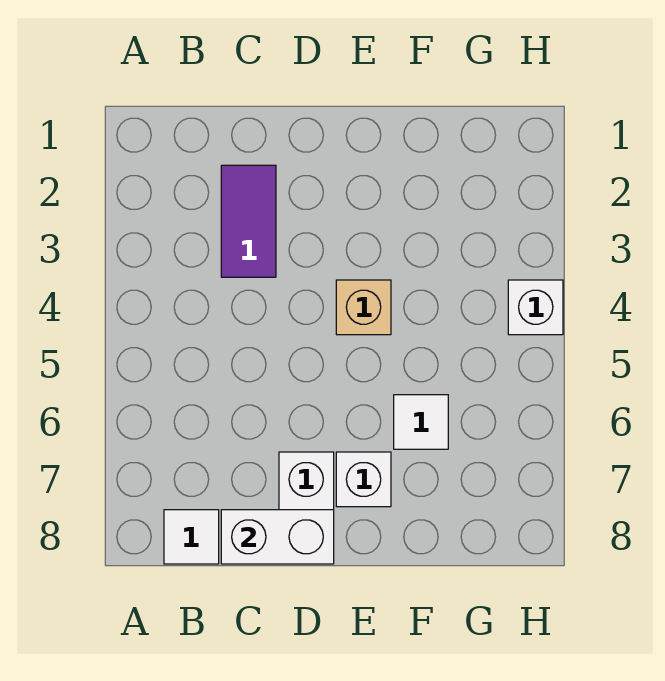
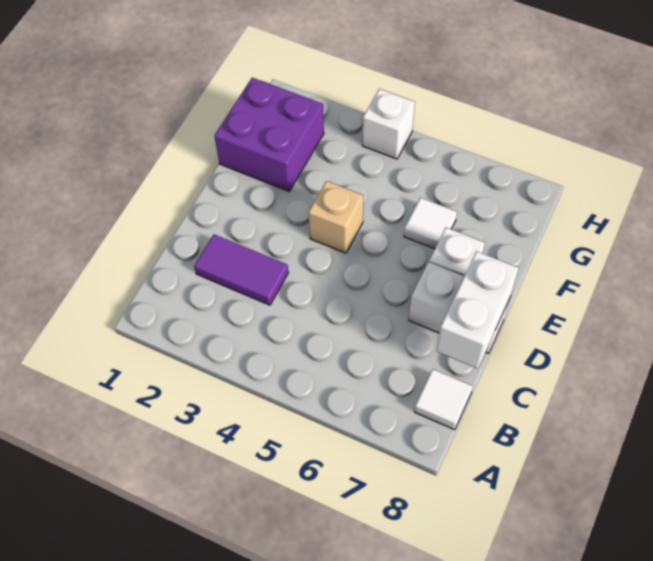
none -> purple brick F1:G2 level 1

